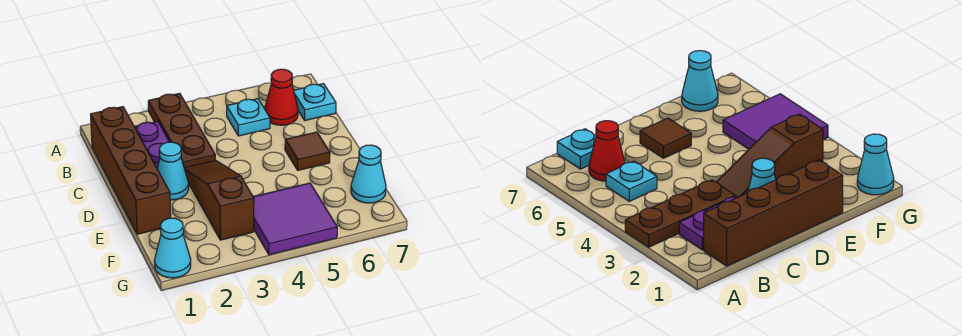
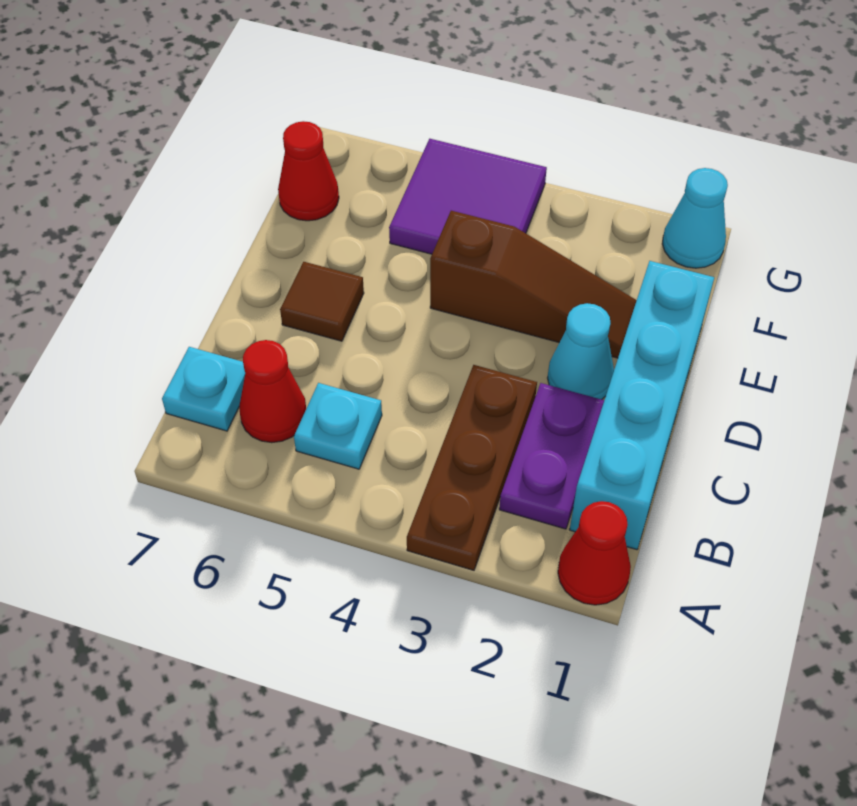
none -> red cone A1 level 1
brown brick B1:E1 level 1 -> cyan brick B1:E1 level 1
brown slope D3:F3 level 1 top F -> brown slope E2:E4 level 1 top 4
cyan cone F7 level 1 -> red cone F7 level 1

